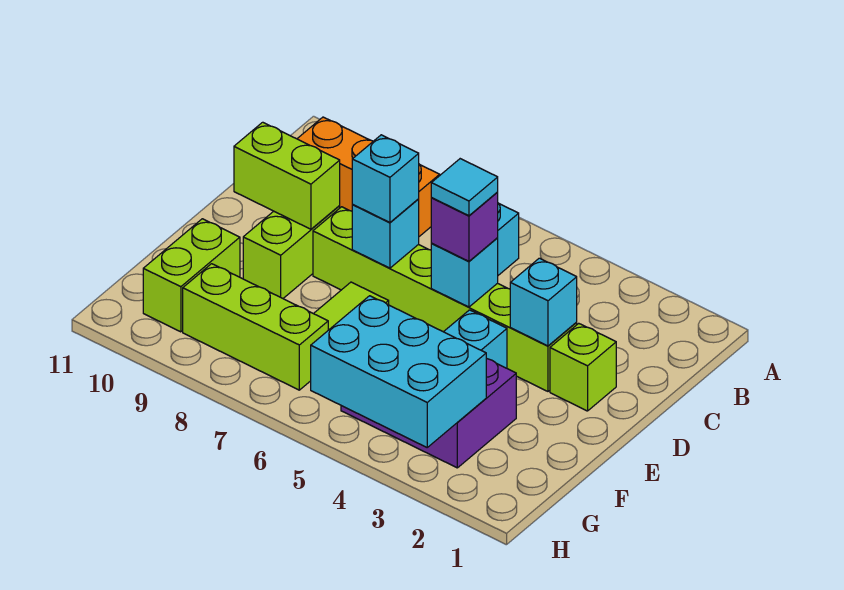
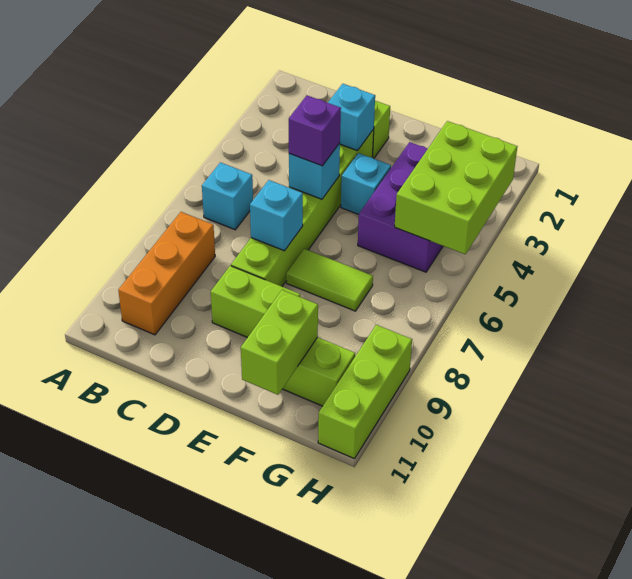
cyan tile D5 level 4 -> none
cyan brick D7 level 3 -> none
lime brick D9:D10 level 2 -> lime brick F10:F11 level 2
cyan brick G3:H5 level 2 -> lime brick G3:H5 level 2
lime brick G7:G9 level 1 -> lime brick H9:H11 level 1

